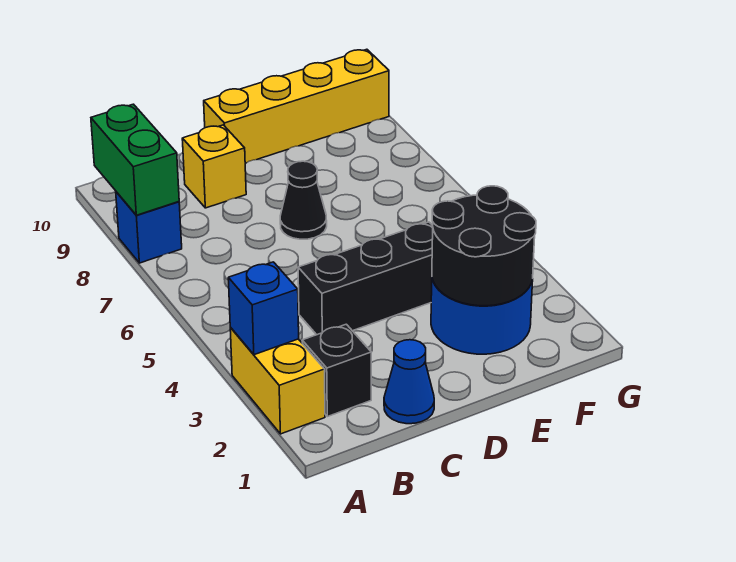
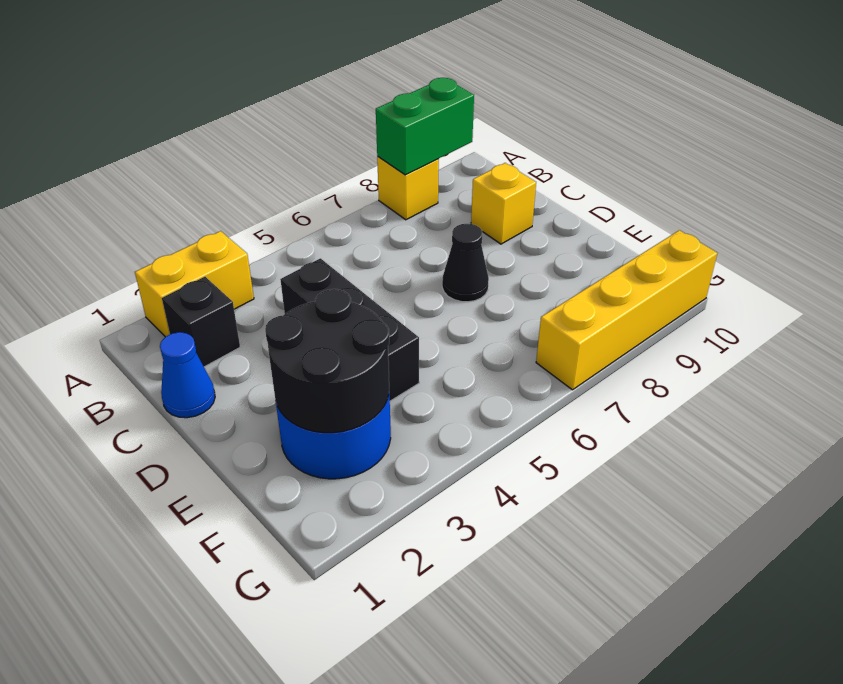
blue brick A3 level 2 -> none
blue brick A8 level 1 -> yellow brick A8 level 1
yellow brick D10:G10 level 1 -> yellow brick G7:G10 level 1

